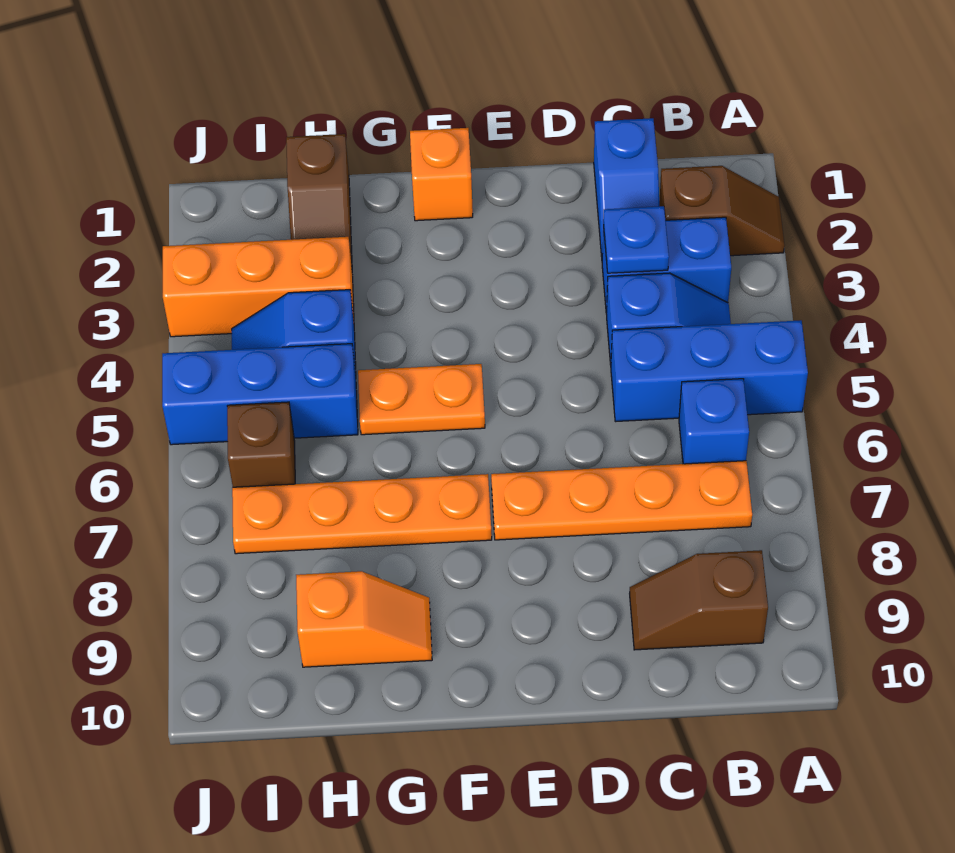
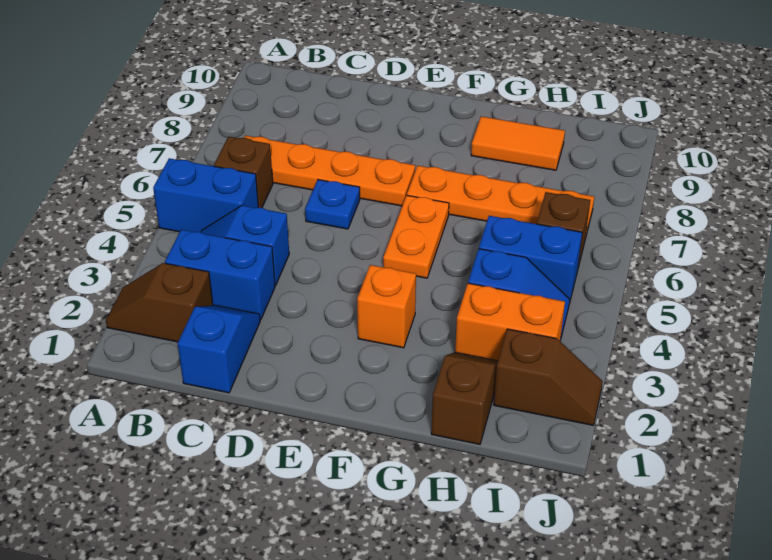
blue brick A5:C5 level 1 -> blue brick A5:B5 level 1
blue brick B6 level 1 -> brown brick B6 level 1
brown slope B9:C9 level 1 top B -> brown slope I2:J2 level 1 top I
blue plate C3 level 2 -> blue plate D6 level 1
orange brick F1 level 1 -> orange brick F3 level 1
orange plate F5:G5 level 1 -> orange plate F5:F6 level 1
orange slope G9:H9 level 1 top H -> orange tile G9:H9 level 1
orange brick H3:J3 level 1 -> orange brick H3:I3 level 1
blue brick H5:J5 level 1 -> blue brick H5:I5 level 1

